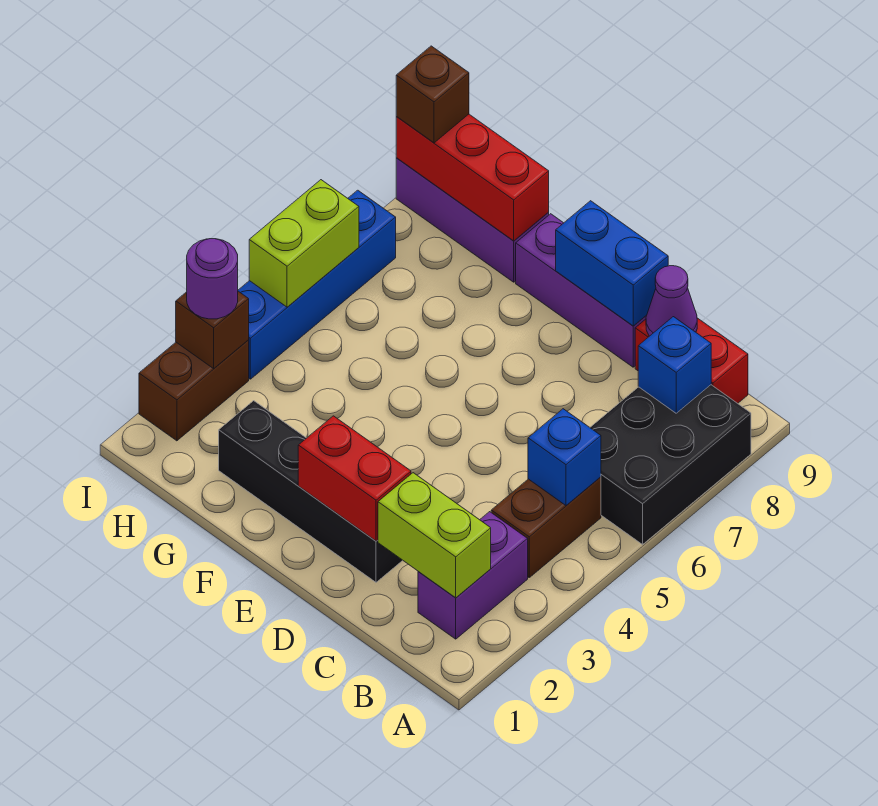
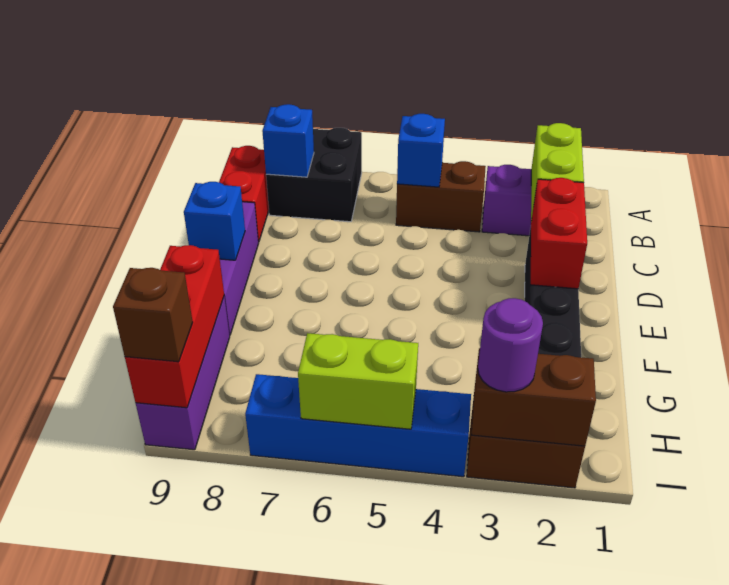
black brick A6:B8 level 1 -> black brick A7:B8 level 1
purple cone C9 level 2 -> none
blue brick D9:E9 level 2 -> blue brick E9 level 2
brown brick I3 level 2 -> brown brick I2:I3 level 2

